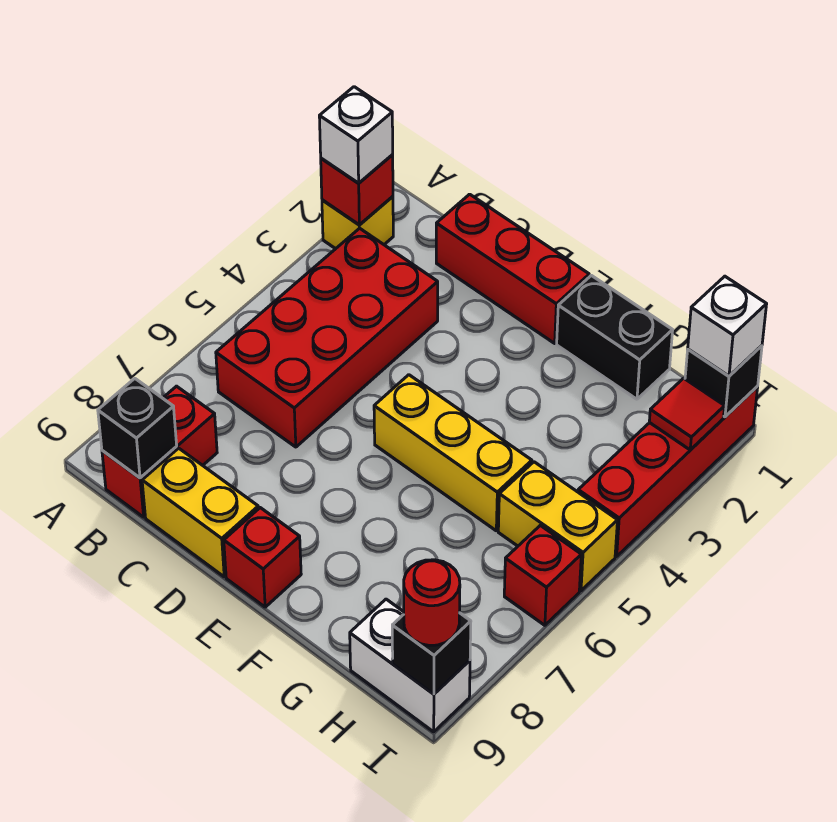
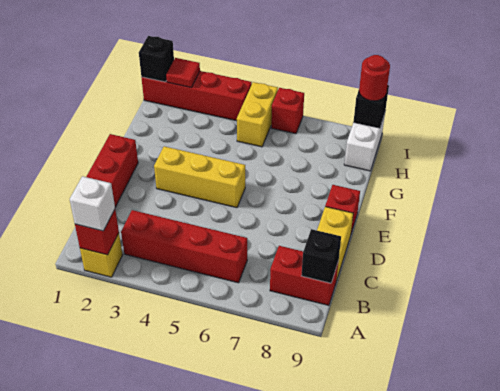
red brick B3:C6 level 1 -> red brick B3:B6 level 1
yellow brick E5:G5 level 1 -> yellow brick E3:E5 level 1
black brick F1:G1 level 1 -> none
white brick I1 level 3 -> none

